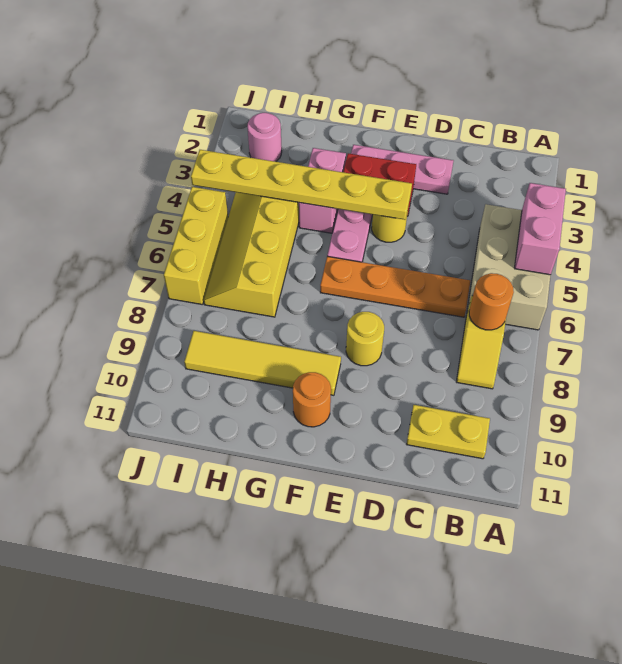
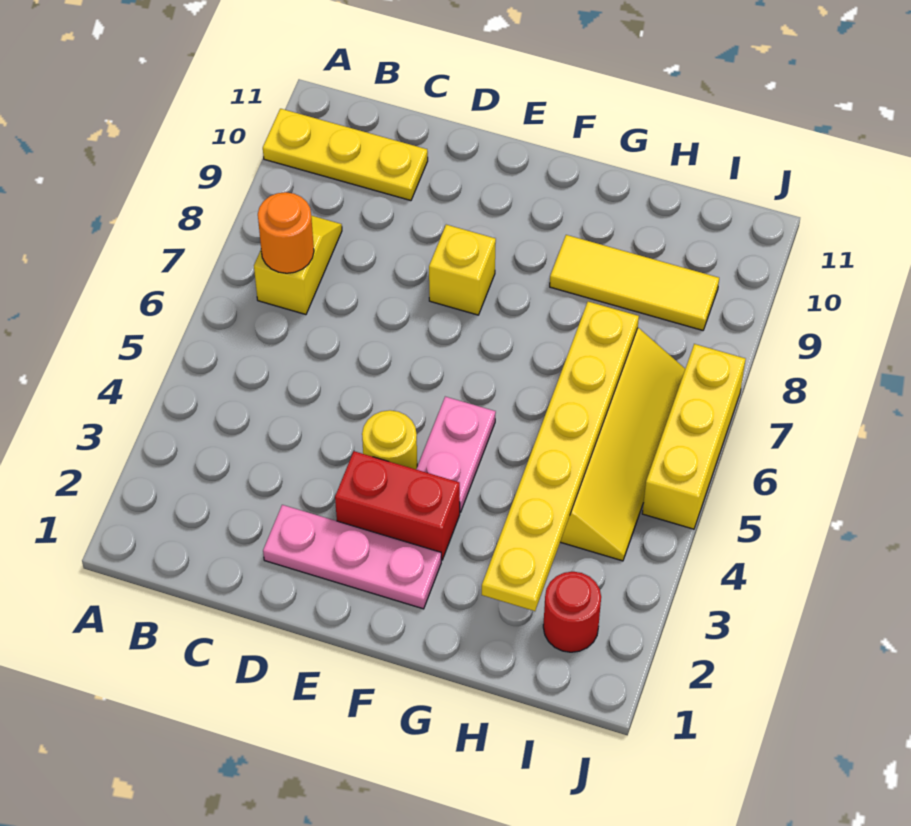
tan brick A4:B6 level 1 -> none
pink brick A4:A5 level 2 -> none
yellow plate B10:C10 level 1 -> yellow plate A10:C10 level 1
orange plate C6:F6 level 1 -> none
yellow plate E4:J4 level 2 -> yellow plate H2:H7 level 2
yellow round brick E8 level 1 -> yellow brick E8 level 1
yellow tile F9:I9 level 1 -> yellow tile G9:I9 level 1
orange round brick F10 level 1 -> none
pink brick G3:G4 level 1 -> none
pink round brick I2 level 1 -> red round brick I2 level 1

